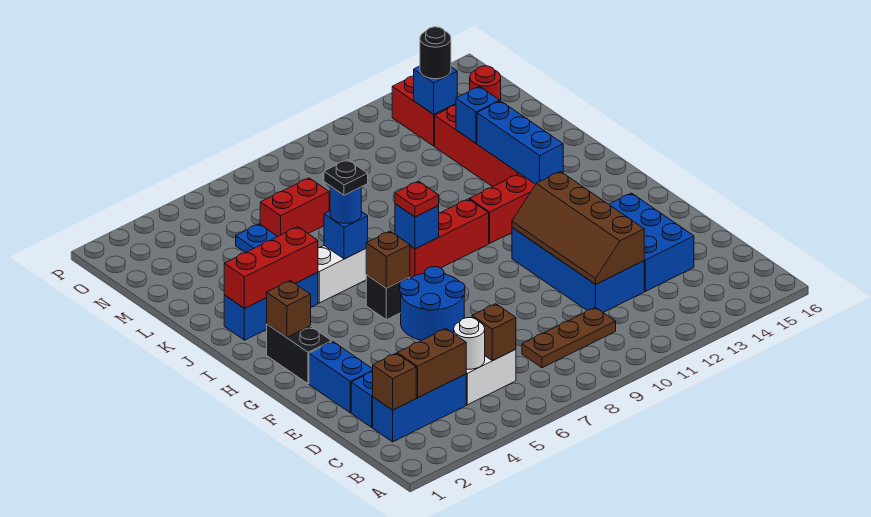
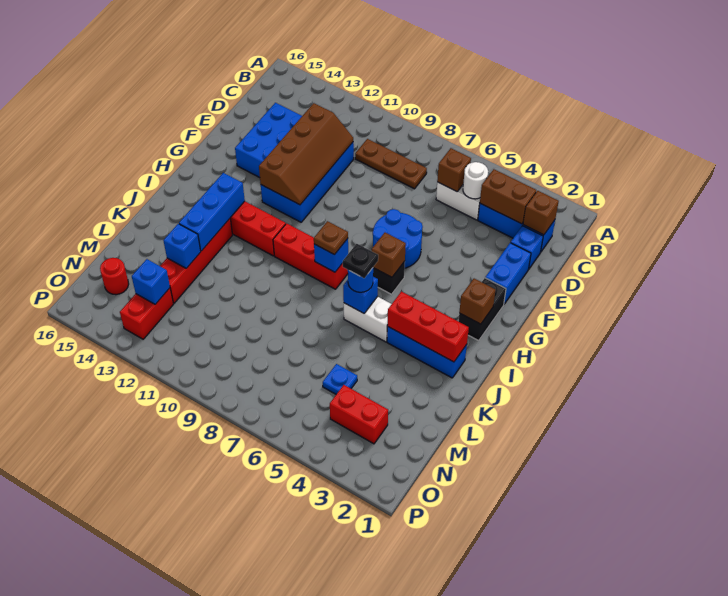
red plate I8 level 3 -> brown plate I8 level 3
red brick M6:M7 level 1 -> red brick N3:N4 level 1
black round brick N13 level 3 -> none

